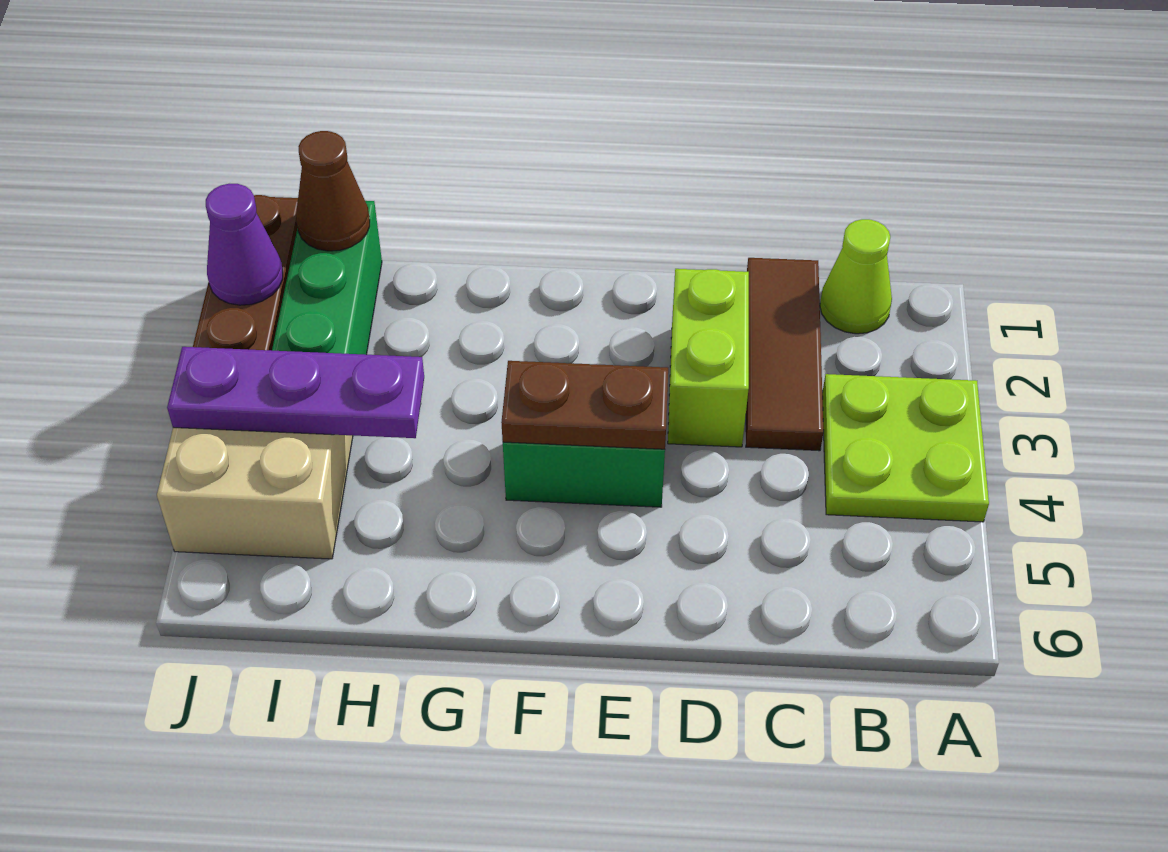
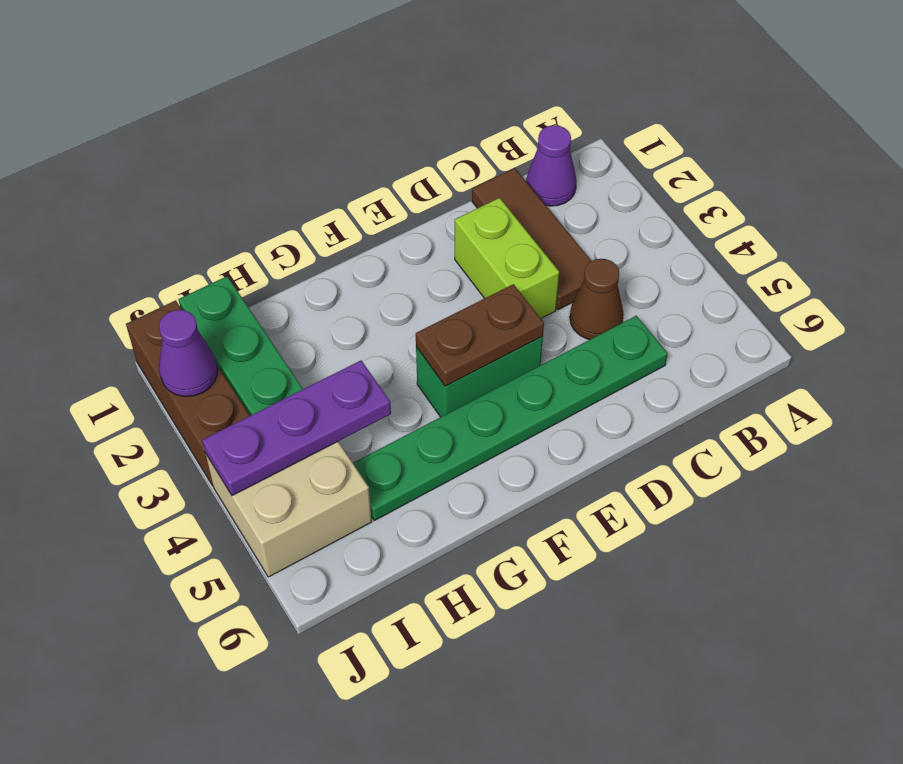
lime plate A3:B4 level 1 -> none
lime cone B1 level 1 -> purple cone B1 level 1
none -> green plate C5:H5 level 1
brown cone I1 level 2 -> brown cone C4 level 1

